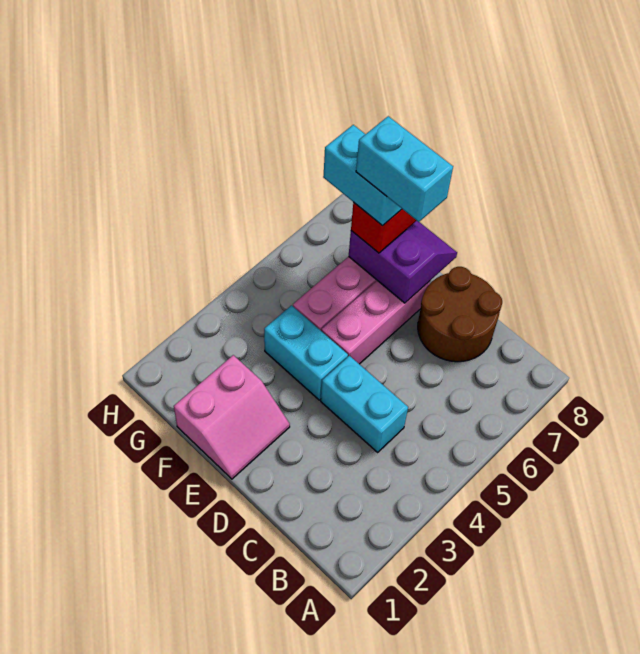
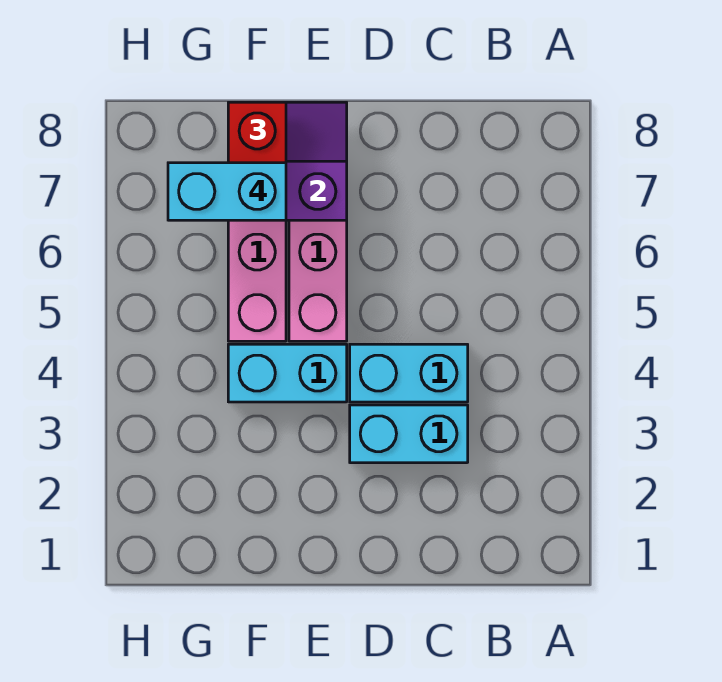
brown round brick C7:D8 level 1 -> none
pink slope E1:F2 level 1 top F -> none
cyan brick E7:F7 level 5 -> cyan brick C3:D3 level 1

